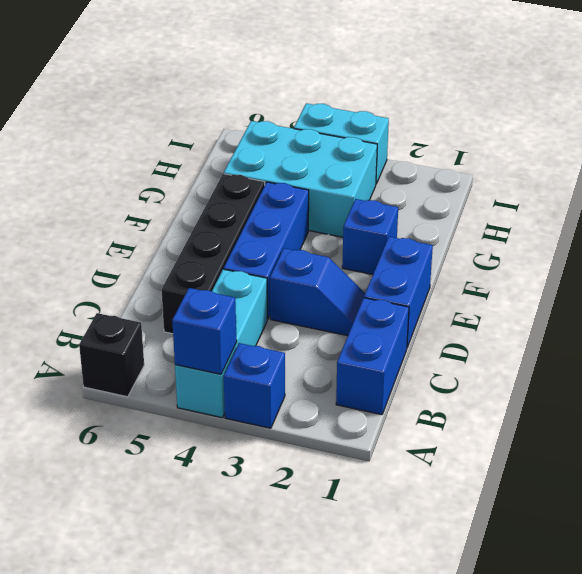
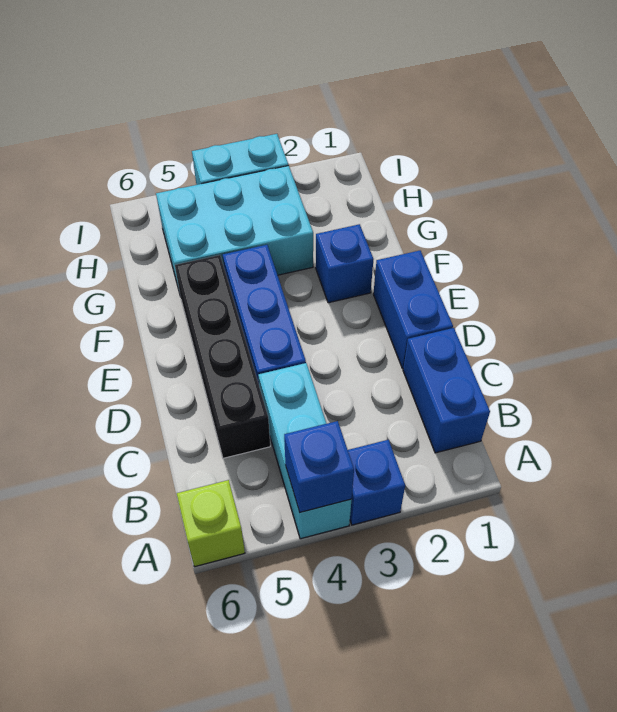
black brick A6 level 1 -> lime brick A6 level 1
blue slope D2:D3 level 1 top 3 -> none

